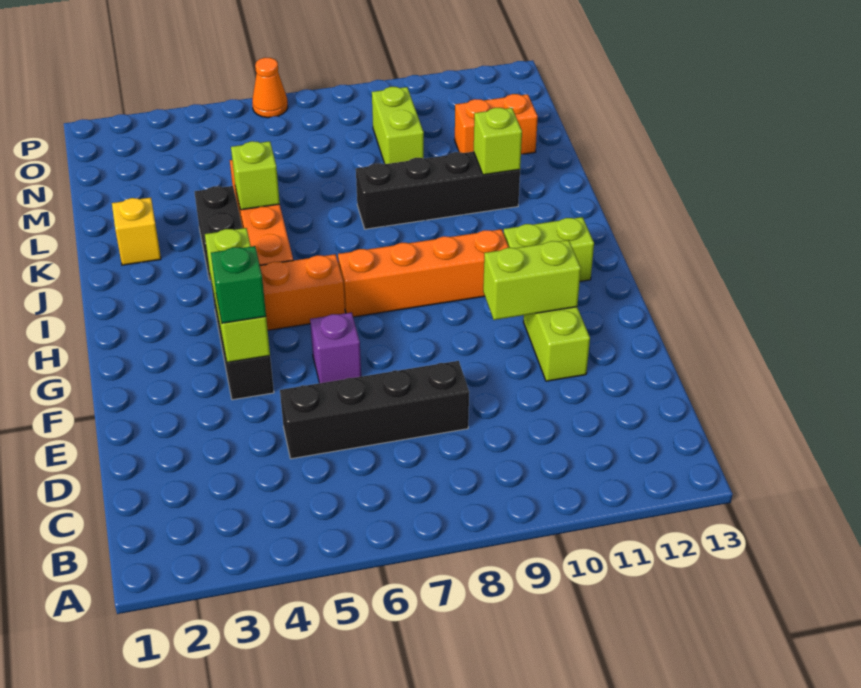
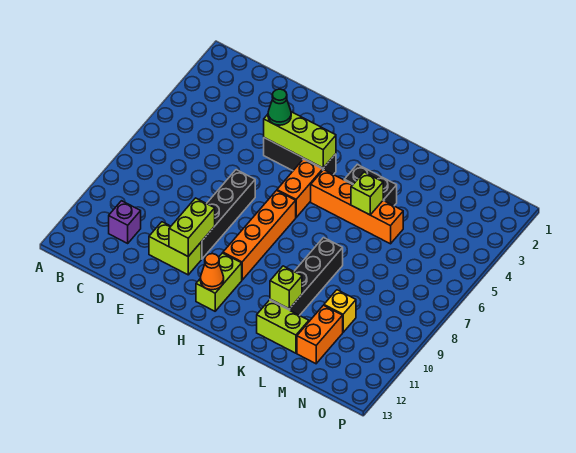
black brick D5:D8 level 1 -> black brick F7:F10 level 1
green brick F4 level 3 -> green cone F4 level 3
purple brick F6 level 1 -> purple brick C11 level 1
yellow brick K2 level 1 -> yellow brick M10 level 1
lime brick M9:N9 level 1 -> lime brick K12:L12 level 1
orange cone P6 level 1 -> orange cone H12 level 2

